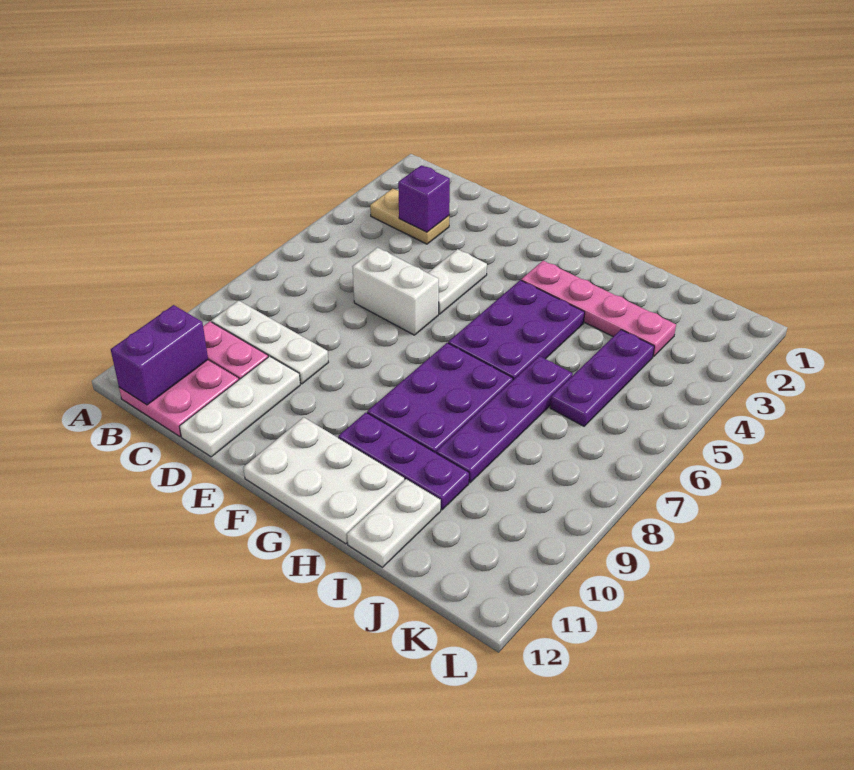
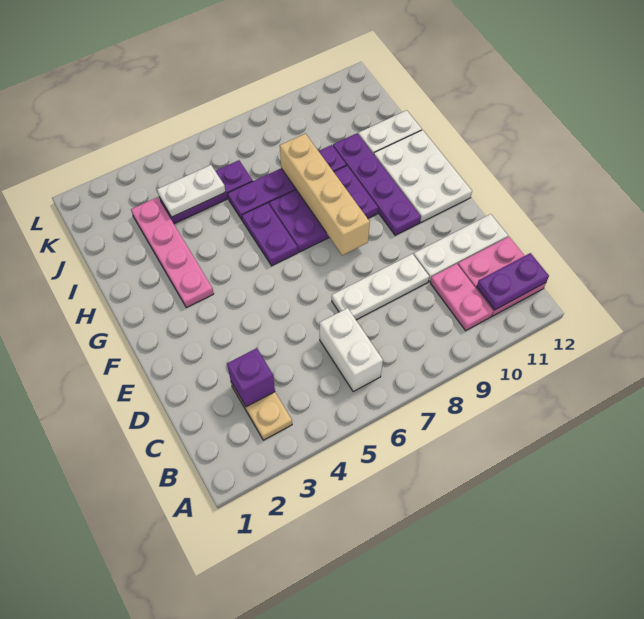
white plate B9:D9 level 1 -> white plate D7:D9 level 1
purple brick B11:B12 level 2 -> purple plate B11:B12 level 2
white brick D6:E6 level 1 -> white brick B6:C6 level 1
white plate E4:E5 level 1 -> white plate J4:J5 level 2
none -> tan brick F8:I8 level 2
purple plate G4:H6 level 1 -> purple plate G6:H6 level 1
purple plate G10:I10 level 1 -> purple plate F10:I10 level 1

